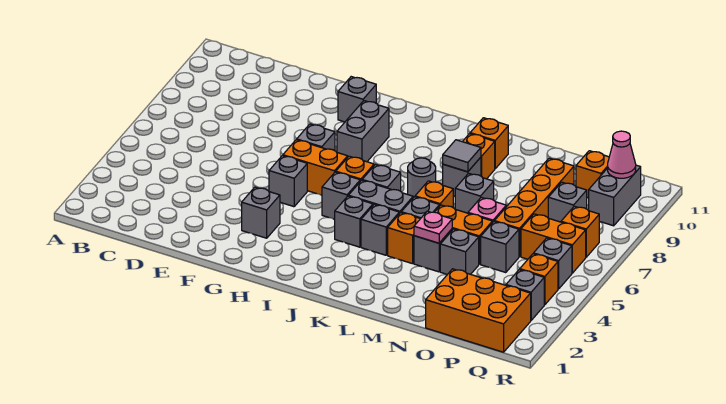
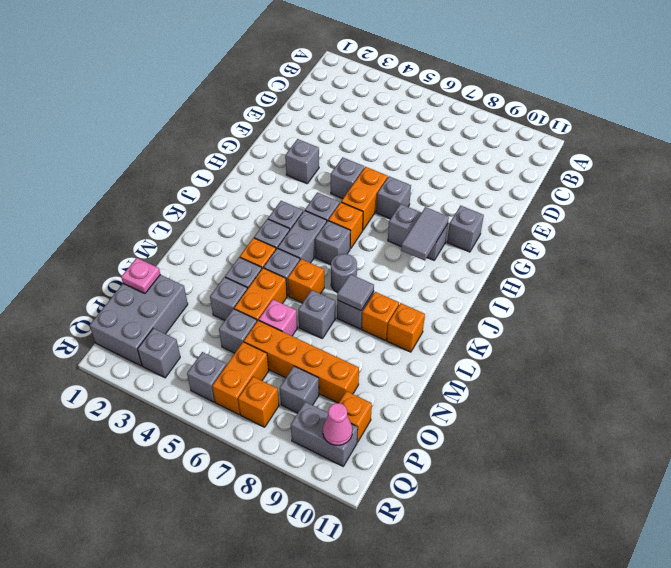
none -> grey tile H9:I9 level 2
pink plate M4 level 2 -> pink plate O1 level 2
orange brick O1:Q2 level 1 -> grey brick O1:Q2 level 1
orange brick Q4 level 1 -> none

